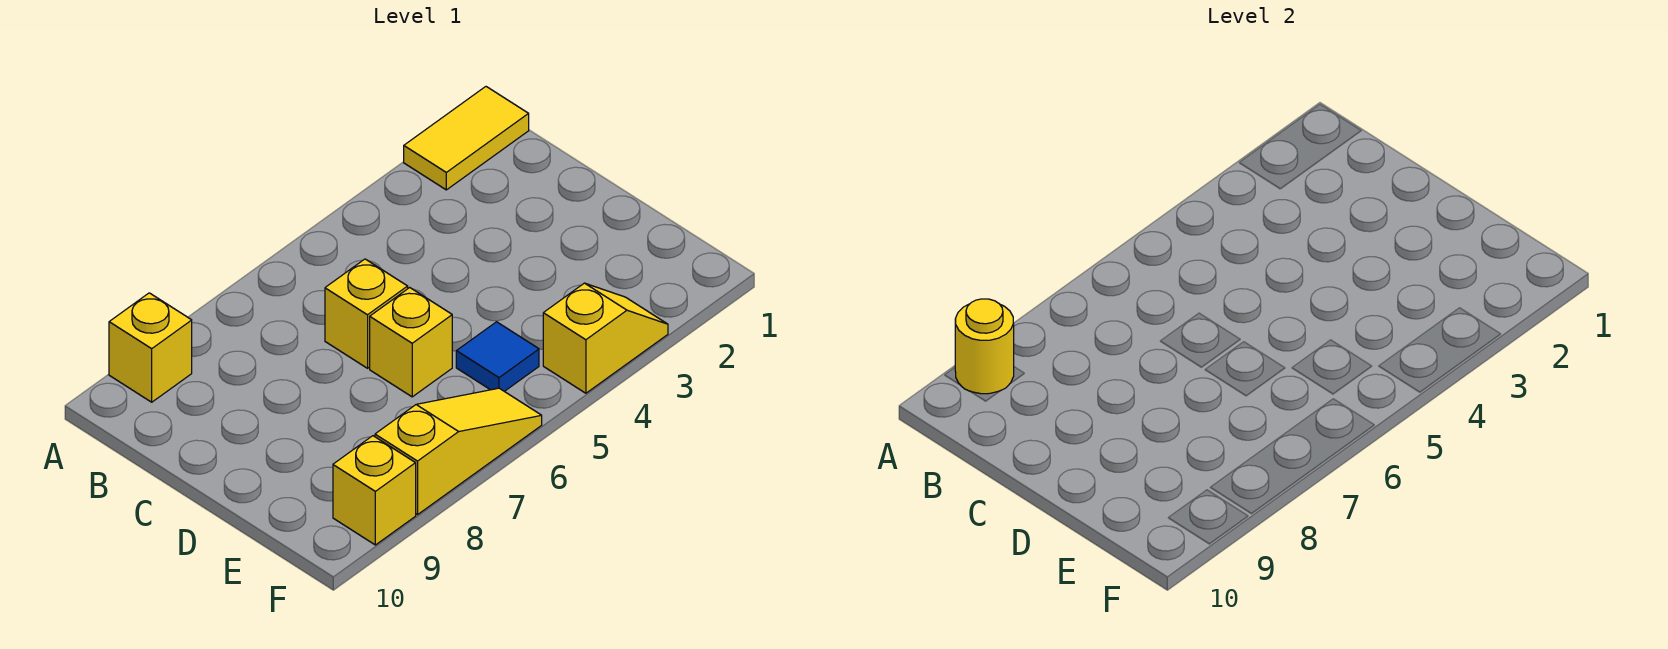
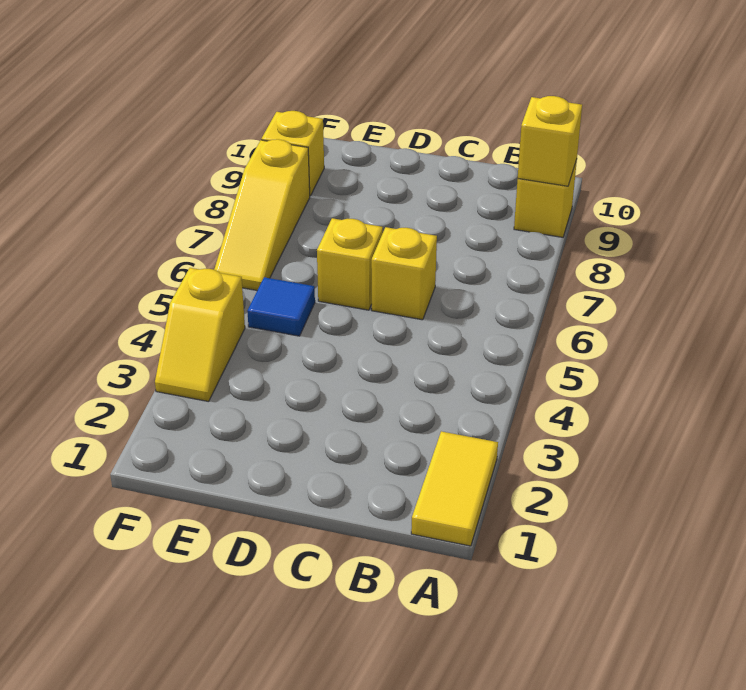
yellow round brick A9 level 2 -> yellow brick A9 level 2

